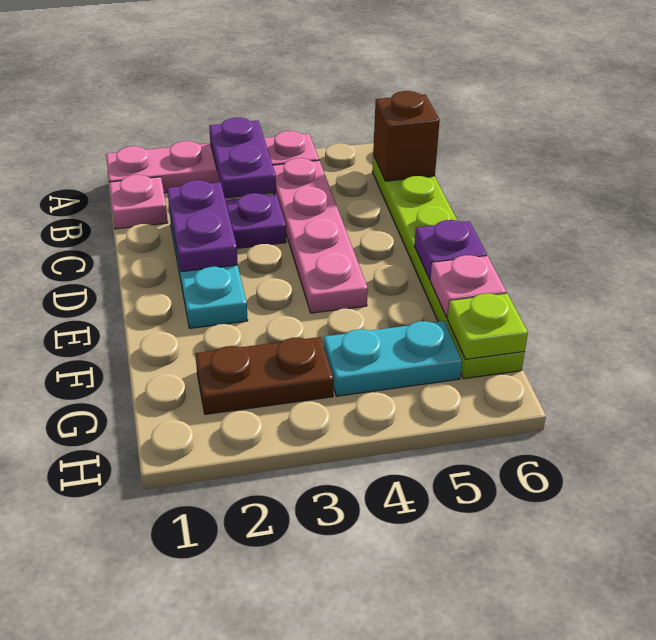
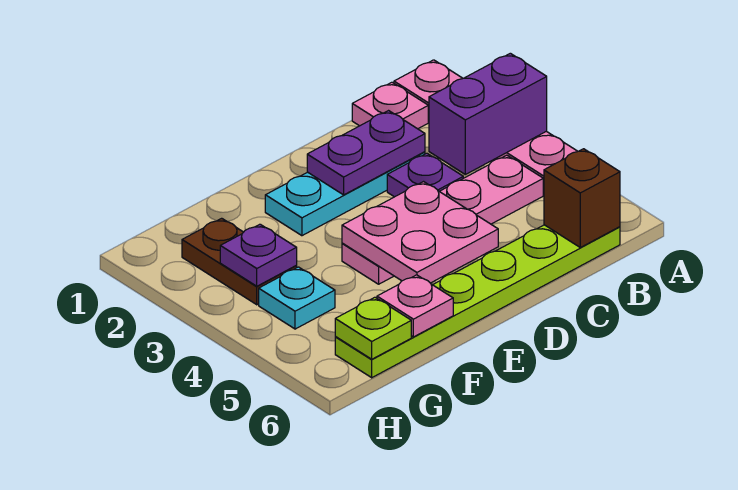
purple plate A3:B3 level 2 -> purple brick A3:B3 level 2
none -> pink plate D4:E5 level 2
purple plate E6 level 2 -> purple plate G3 level 2
cyan plate G4:G5 level 1 -> cyan plate G4 level 1

